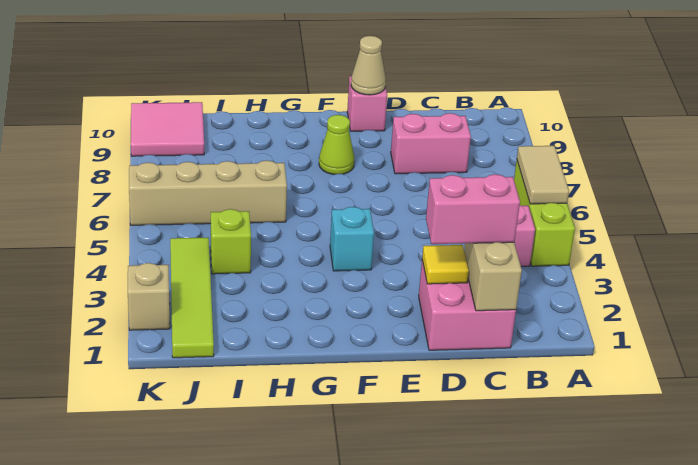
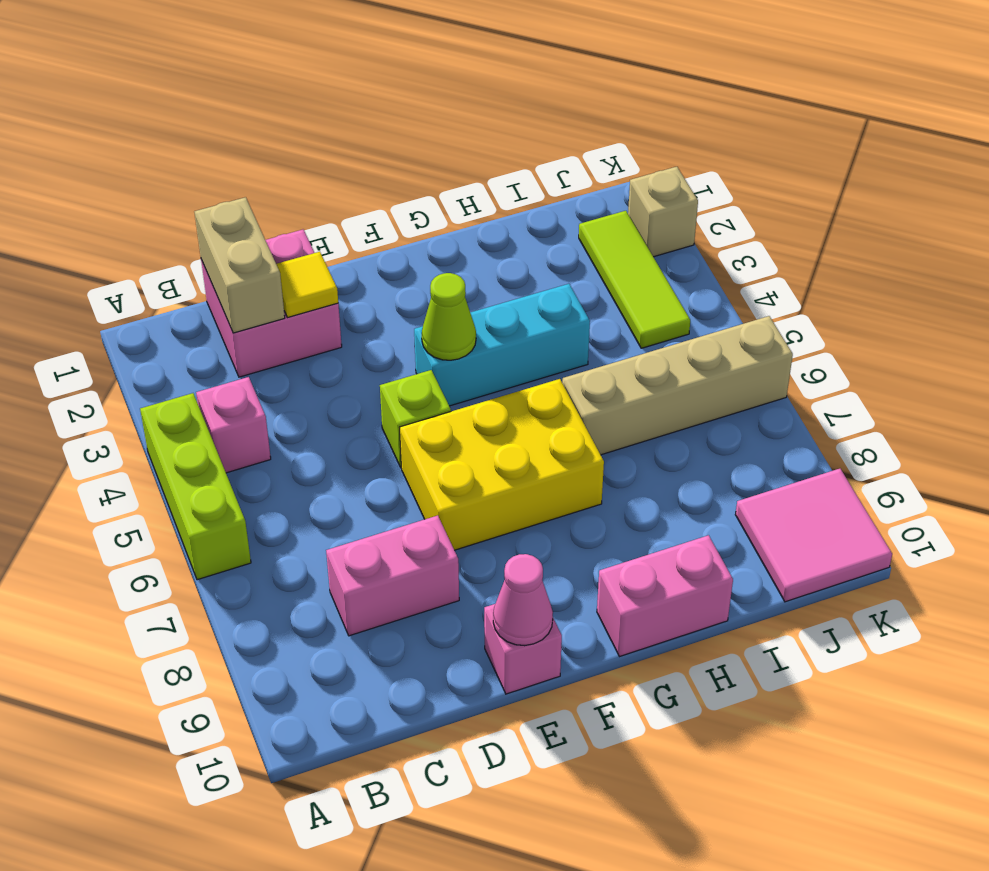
tan tile A5:A6 level 2 -> none
pink brick C2:D2 level 3 -> pink brick G10:H10 level 1
none -> yellow brick E6:G7 level 1
tan cone E10 level 2 -> pink cone E10 level 2
cyan brick F4 level 1 -> cyan brick F4:H4 level 1
lime cone F8 level 1 -> lime cone F4 level 2
lime brick I4 level 1 -> lime brick E5 level 1
lime tile J1:J4 level 1 -> lime tile J2:J4 level 1

